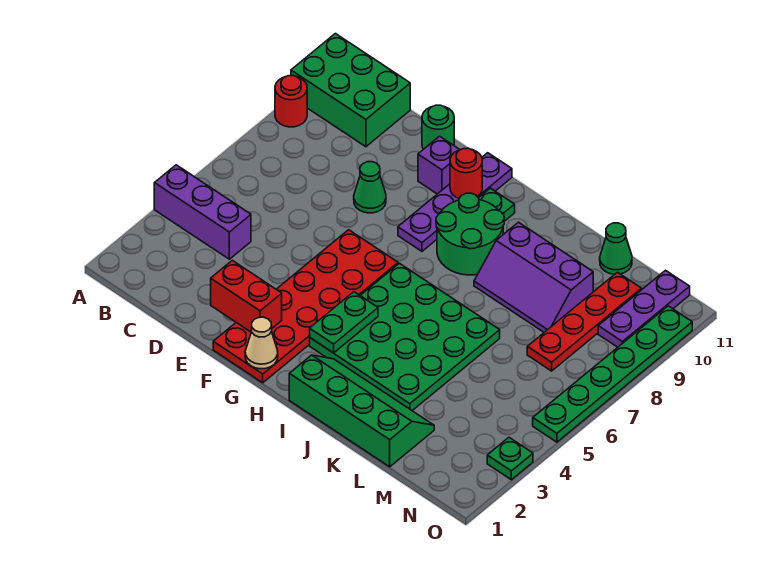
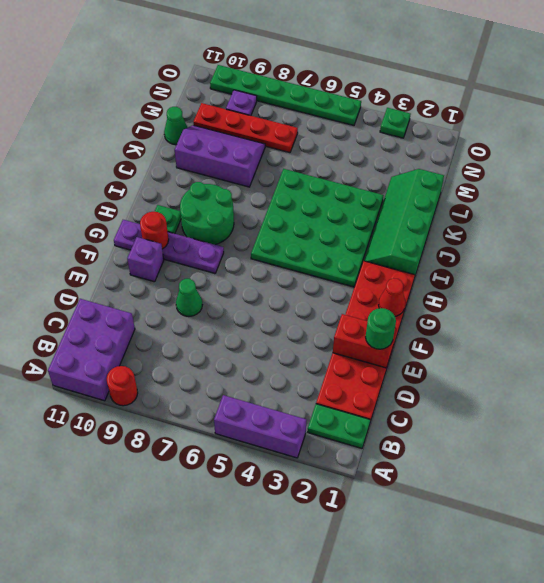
purple brick A4:C4 level 1 -> purple brick A3:A5 level 1
green brick A10:C11 level 1 -> purple brick A10:C11 level 1
red brick E2:F2 level 2 -> red brick E1:E2 level 2
green round brick E11 level 1 -> green round brick E1 level 3
red plate F1:G6 level 1 -> red plate C1:H2 level 1
tan cone G1 level 2 -> red cone G1 level 2
green plate H3:H4 level 2 -> green plate B1:B2 level 1
purple slope J8:L9 level 1 top 9 -> purple slope K8:L10 level 1 top K
purple plate N9:N11 level 1 -> purple plate N9 level 1

